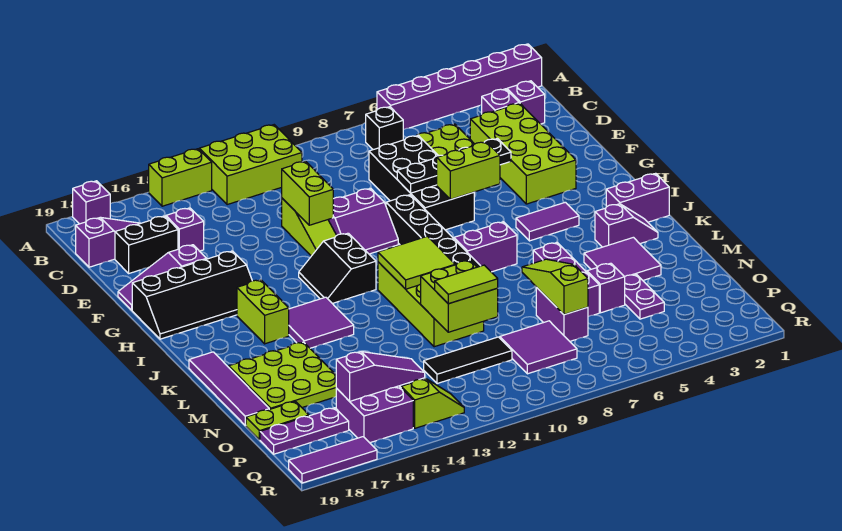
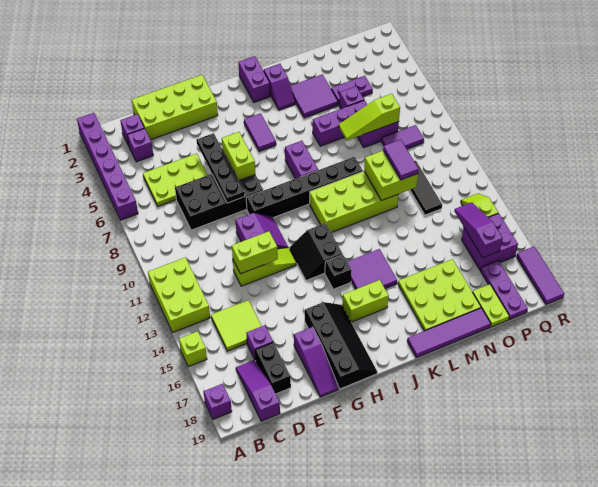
lime brick A14:A15 level 1 -> lime brick A15 level 1
black brick B7 level 1 -> black brick I14 level 1
lime brick D3:G4 level 1 -> lime brick D1:G2 level 1
black slope H12:I13 level 1 top 12 -> black slope H12:I13 level 1 top I
lime tile J10:K11 level 2 -> lime tile C14:D15 level 1
purple slope K2:K3 level 1 top 3 -> purple slope K2:K3 level 1 top 2
lime tile N10:N11 level 3 -> purple tile N10:N11 level 3
purple tile O8:P9 level 1 -> purple tile O8:P8 level 1

